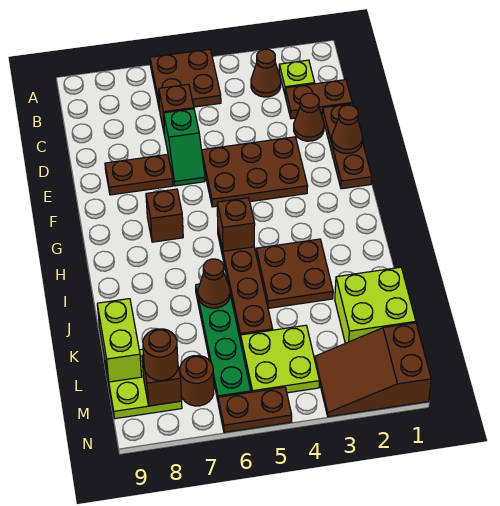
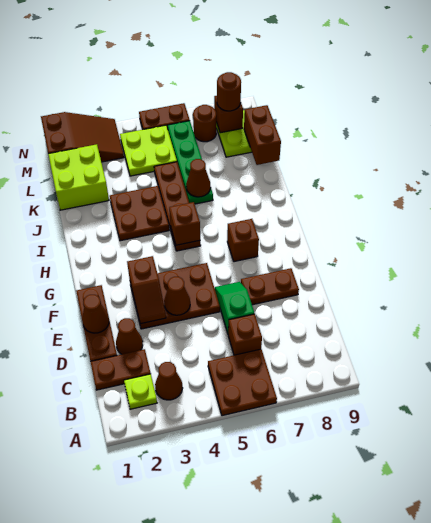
none -> brown slope E3:F3 level 2 top F
none -> brown cone E4 level 2
lime brick K9:L9 level 2 -> brown brick K9:L9 level 2

